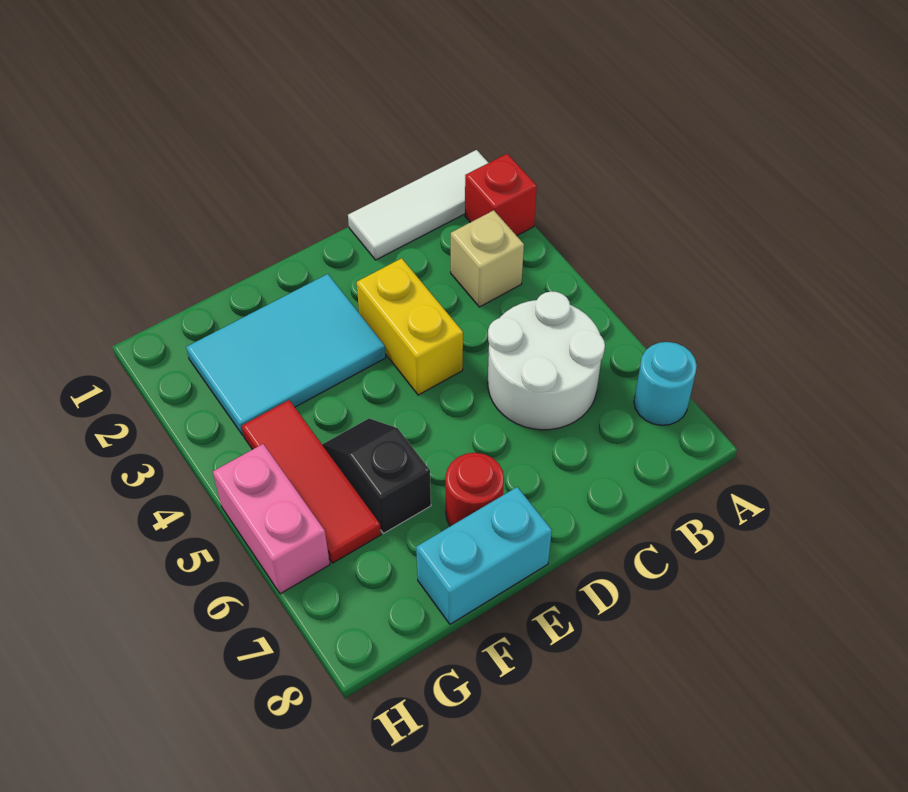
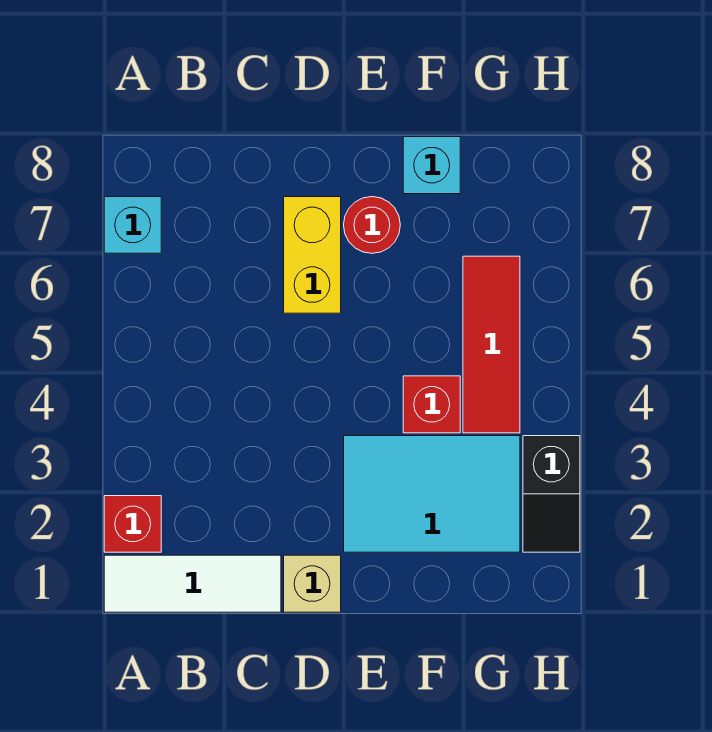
cyan round brick A7 level 1 -> cyan brick A7 level 1
tan brick B3 level 1 -> tan brick D1 level 1
white round brick B5:C6 level 1 -> none
yellow brick D3:D4 level 1 -> yellow brick D6:D7 level 1
cyan brick E8:F8 level 1 -> cyan brick F8 level 1
none -> red brick F4 level 1
black slope F5:F6 level 1 top 6 -> black slope H2:H3 level 1 top 3
pink brick H5:H6 level 1 -> none

